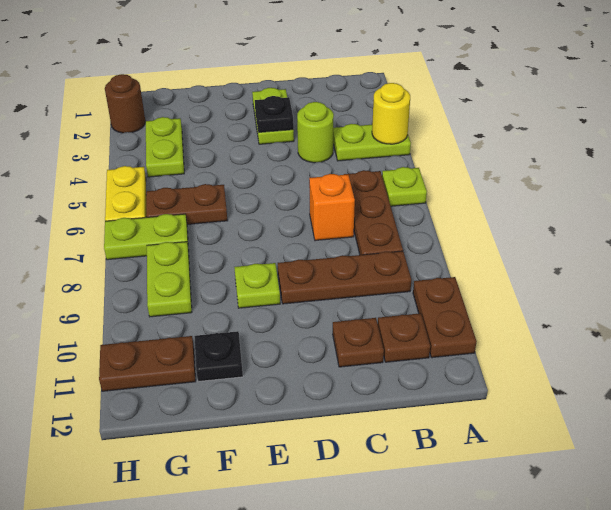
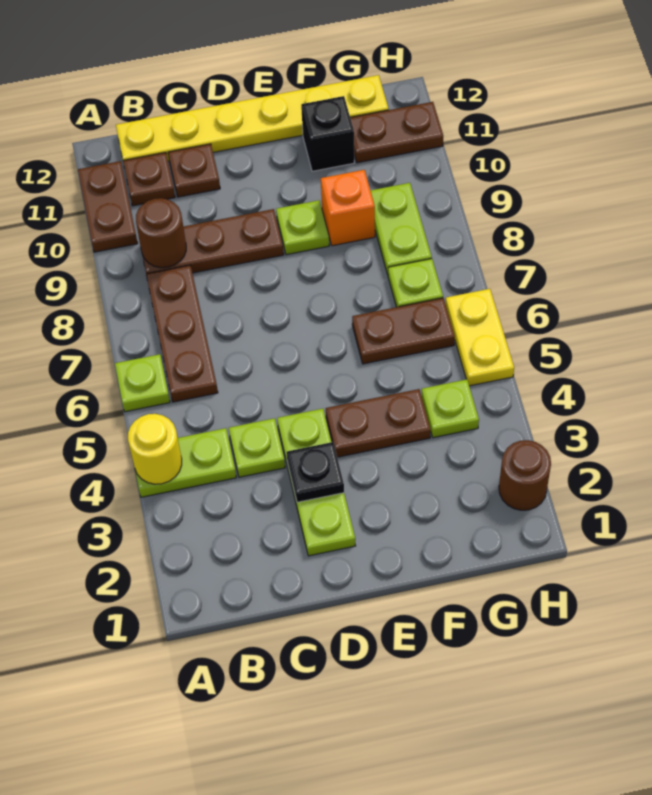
none -> brown round brick B9 level 2
none -> yellow plate B12:G12 level 1
lime round brick C4 level 1 -> lime plate C4 level 1
orange brick C7 level 1 -> orange brick F9 level 1
lime plate D2:D3 level 1 -> lime plate D2:D4 level 1
none -> brown plate E4:F4 level 1
black plate F11 level 1 -> black brick F11 level 1
lime plate G3:G4 level 1 -> lime plate G4 level 1
lime plate G7:H7 level 1 -> lime plate G7 level 1

